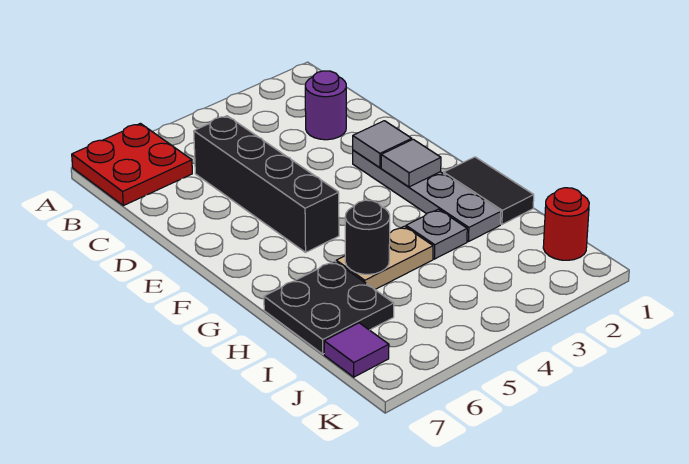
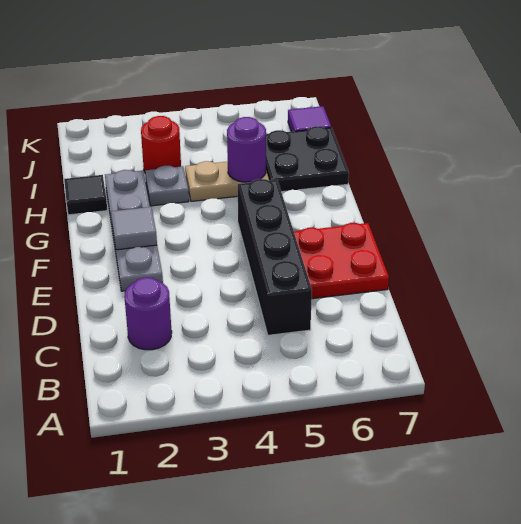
red plate A6:B7 level 1 -> red plate D6:E7 level 1
grey tile E2 level 2 -> none
black tile G1:H1 level 1 -> black tile H1 level 1
black round brick H5 level 2 -> purple round brick H5 level 2
red round brick J1 level 1 -> red round brick I3 level 1

